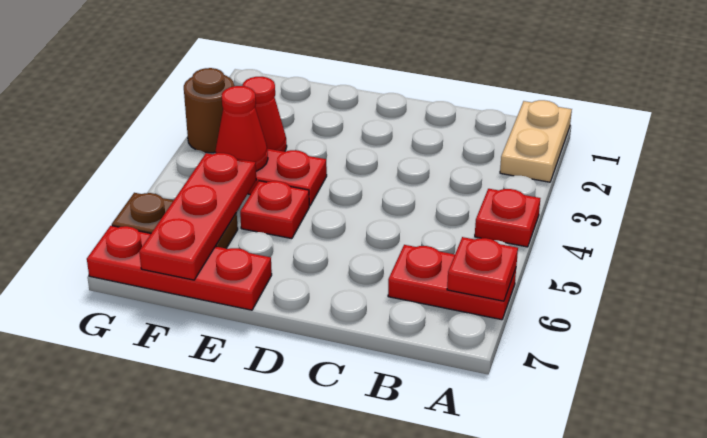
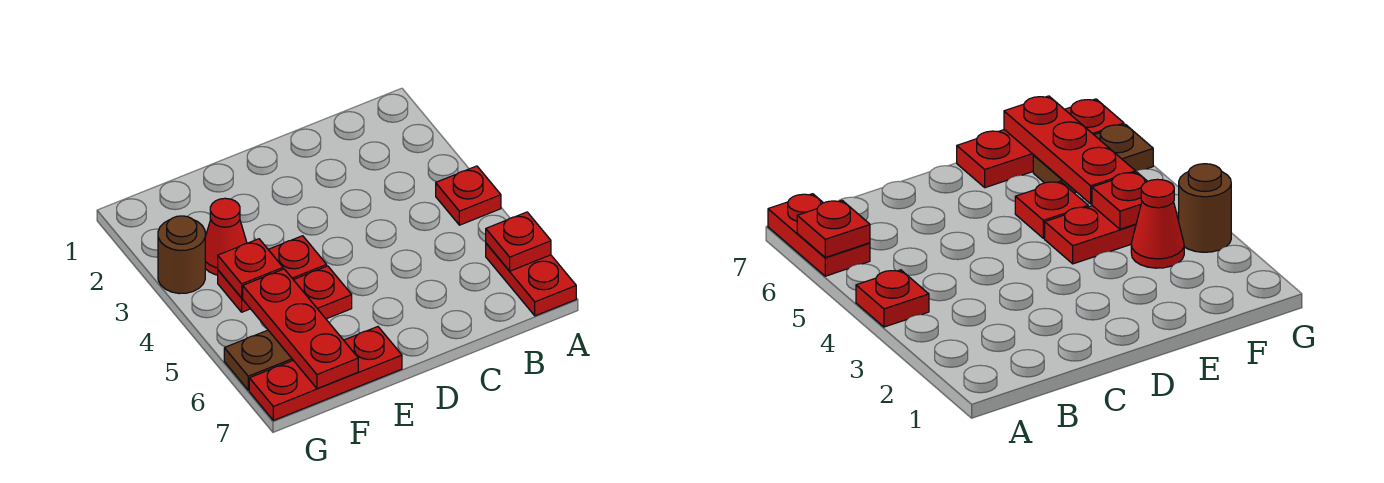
tan plate A1:A2 level 1 -> none
red plate A6:B6 level 1 -> red plate A6:A7 level 1
red cone F4 level 2 -> red plate F4 level 2

